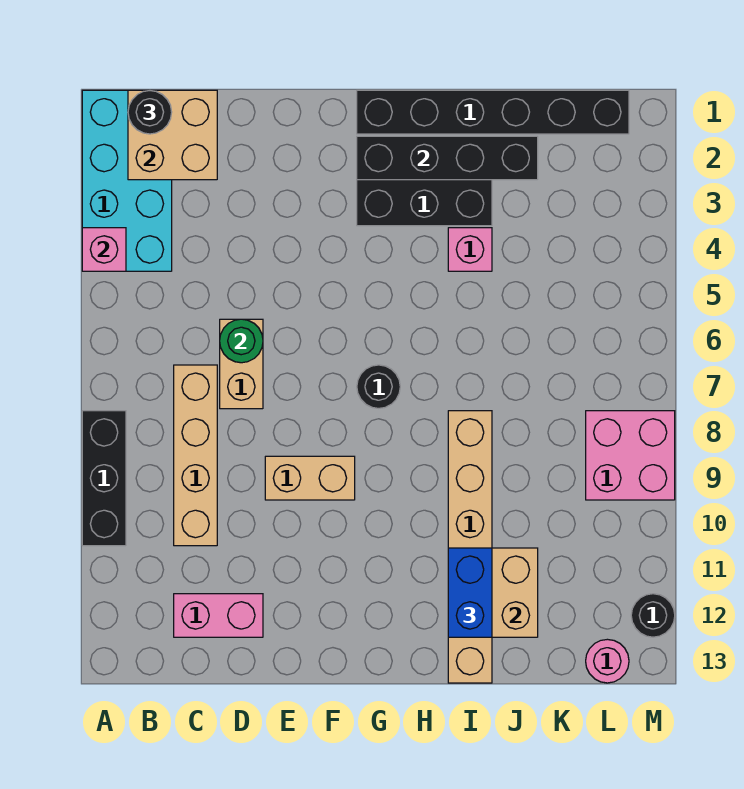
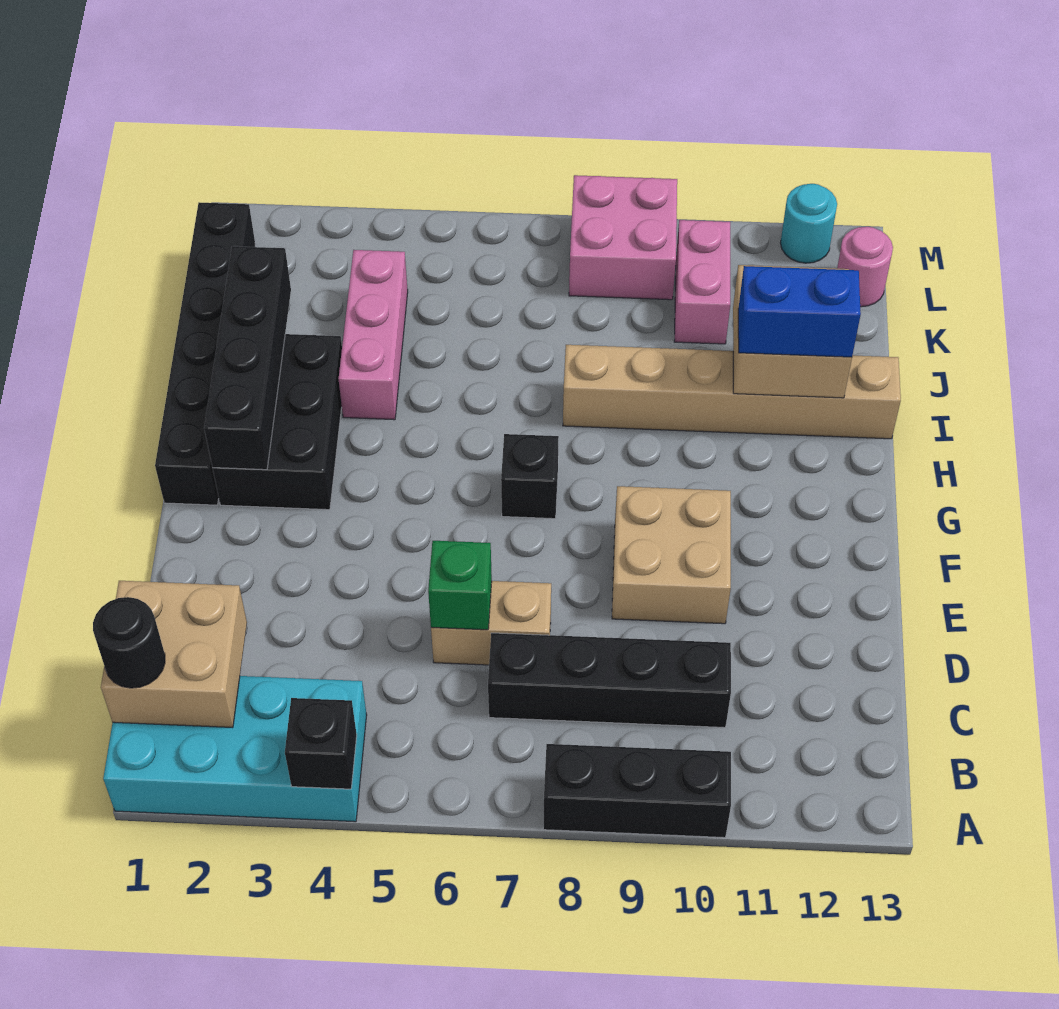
pink brick A4 level 2 -> black brick A4 level 2
tan brick C7:C10 level 1 -> black brick C7:C10 level 1
pink brick C12:D12 level 1 -> pink brick K10:L10 level 1
green round brick D6 level 2 -> green brick D6 level 2
tan brick E9:F9 level 1 -> tan brick E9:F10 level 1
black round brick G7 level 1 -> black brick G7 level 1
pink brick I4 level 1 -> pink brick I4:K4 level 1
black round brick M12 level 1 -> cyan round brick M12 level 1

